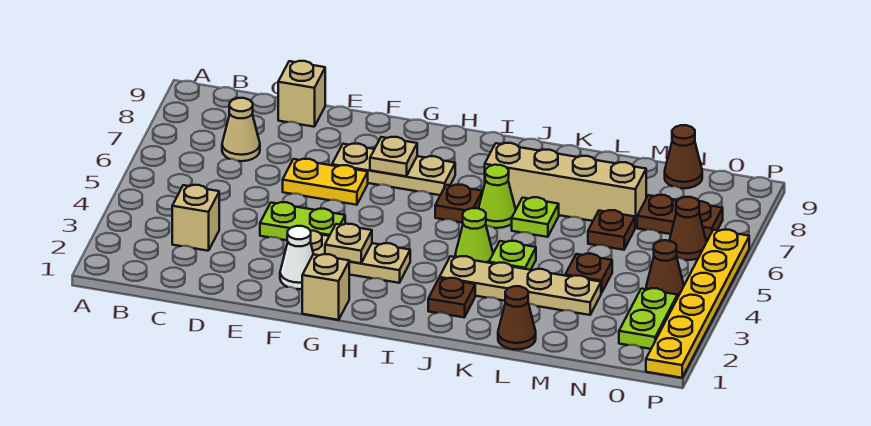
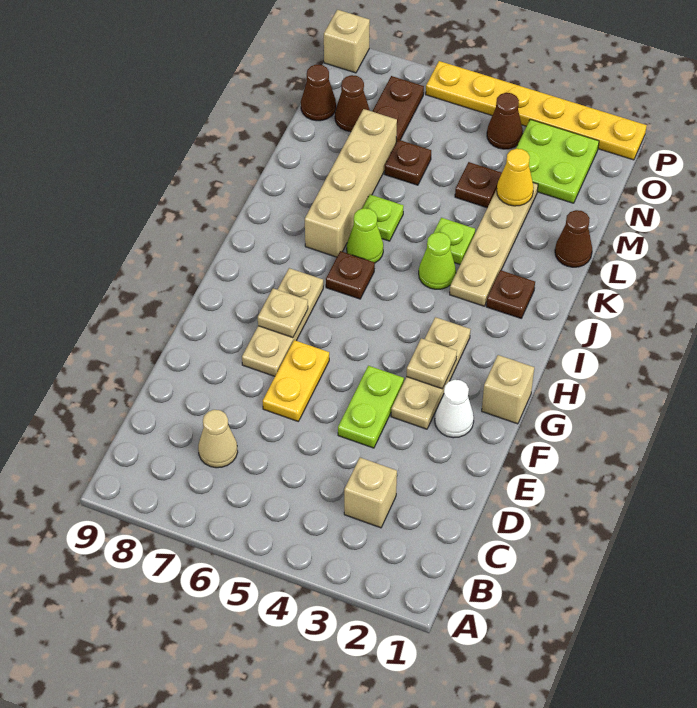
tan brick D9 level 1 -> tan brick P9 level 1
none -> yellow cone M3 level 2
lime plate O2:O3 level 1 -> lime plate N2:O3 level 1
brown cone O6 level 1 -> brown cone N8 level 1

